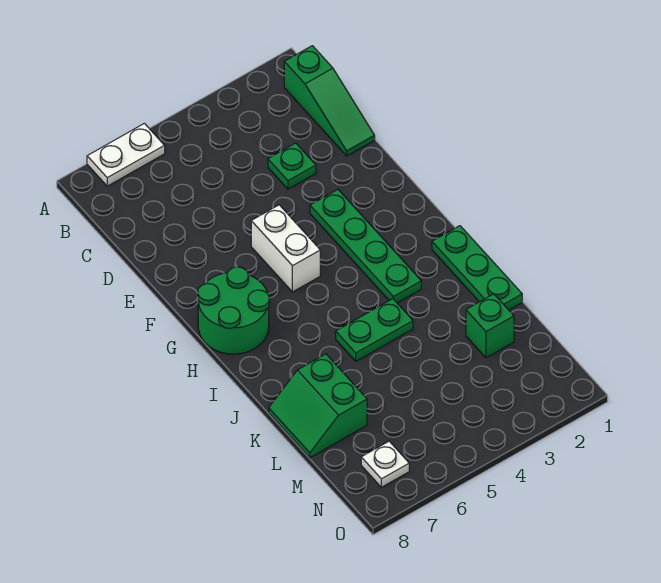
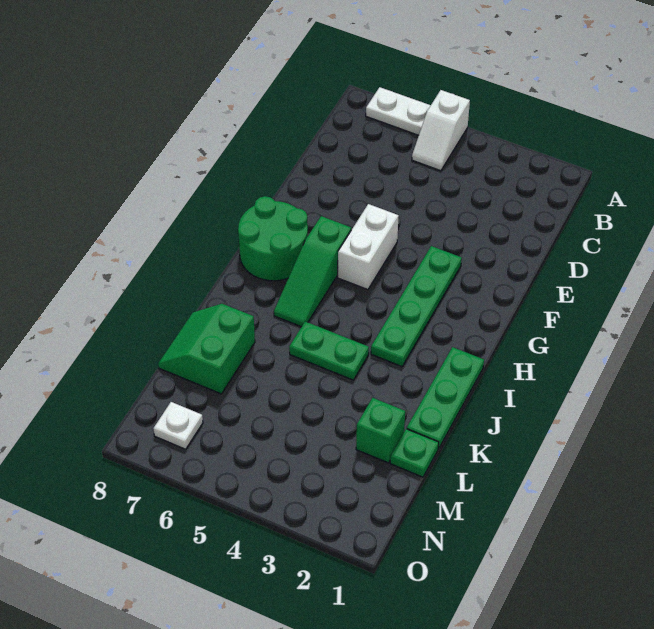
none -> white slope A5:B5 level 1 top A
green slope B1:D1 level 1 top B -> green slope G6:I6 level 1 top G
green plate D3 level 1 -> green plate L1 level 1

